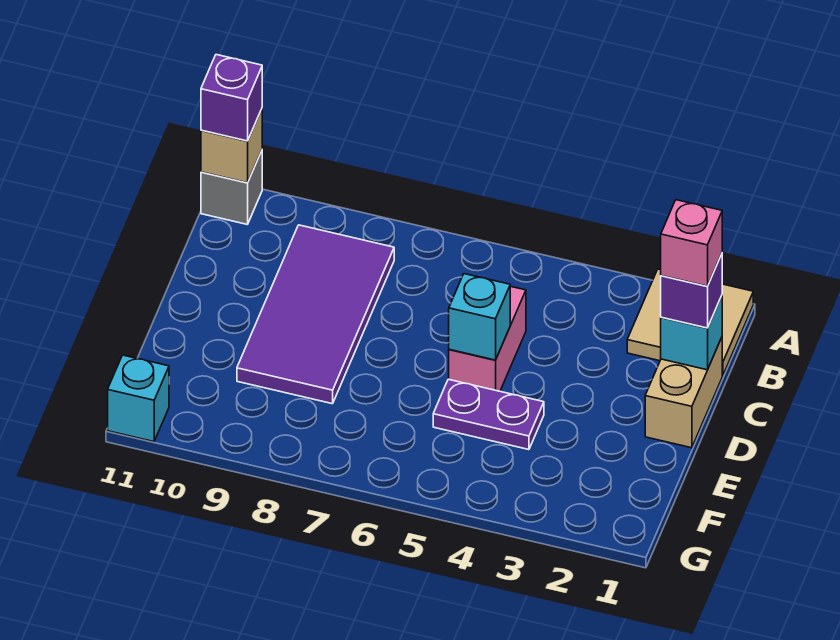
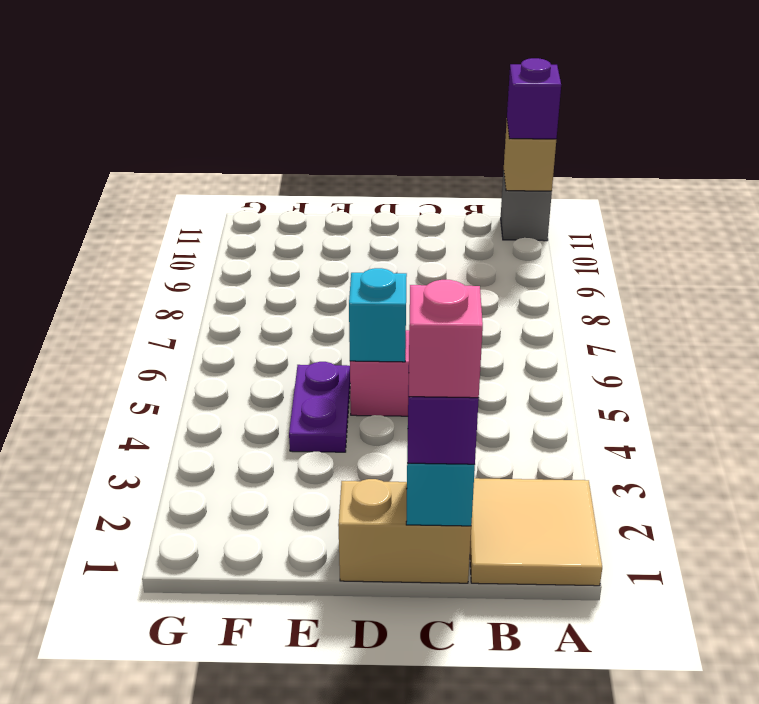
purple tile B8:E9 level 1 -> none
cyan brick G11 level 1 -> none

